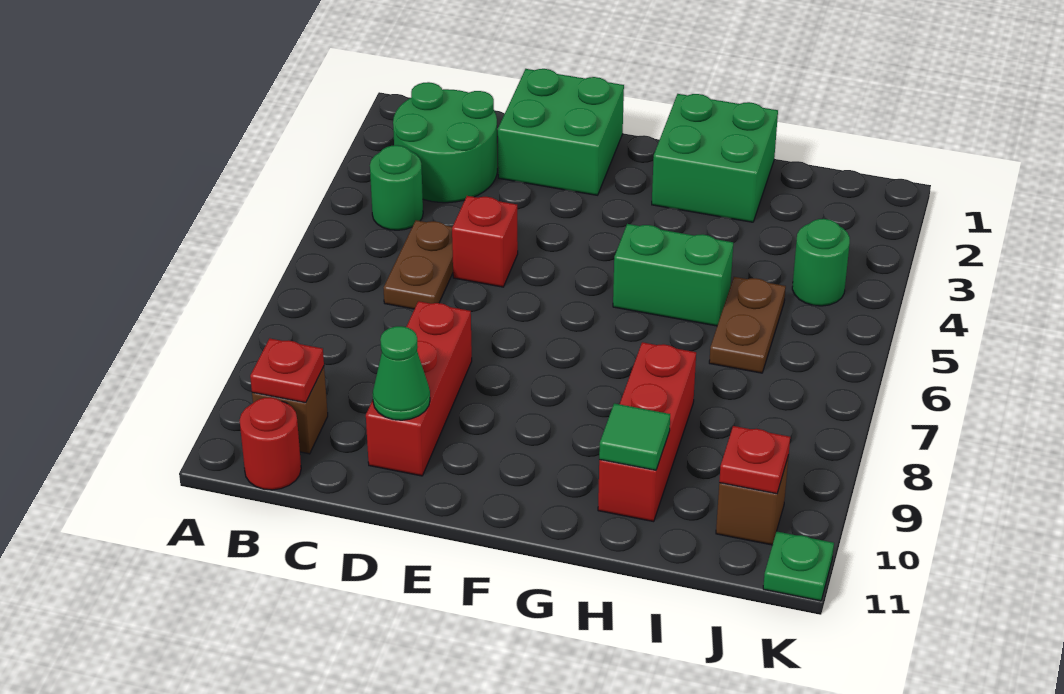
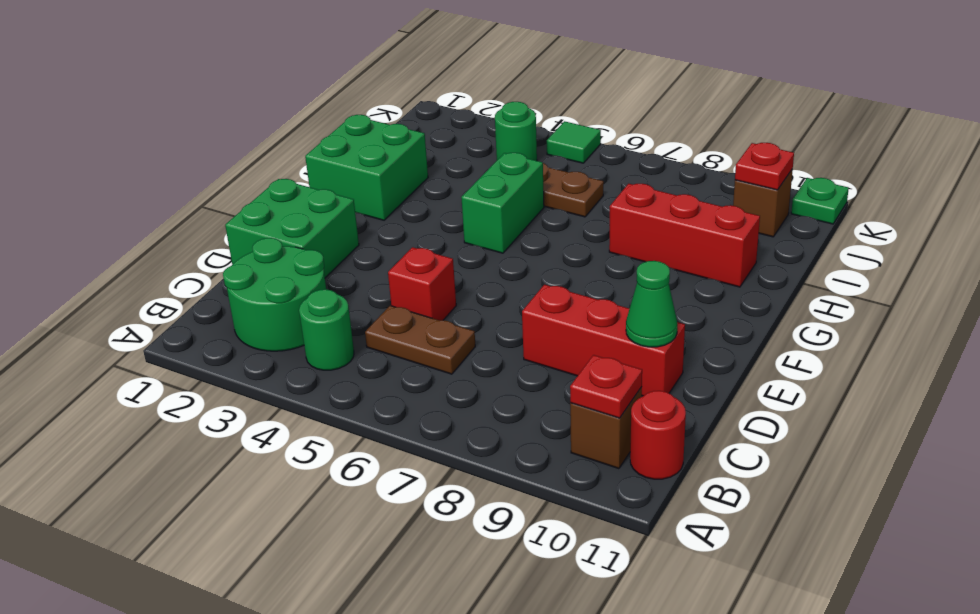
green tile H10 level 2 -> green tile K5 level 1

